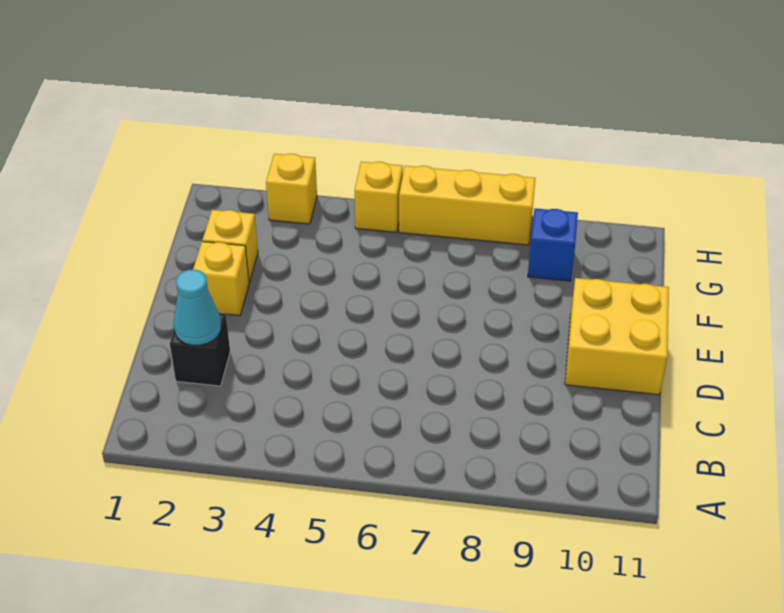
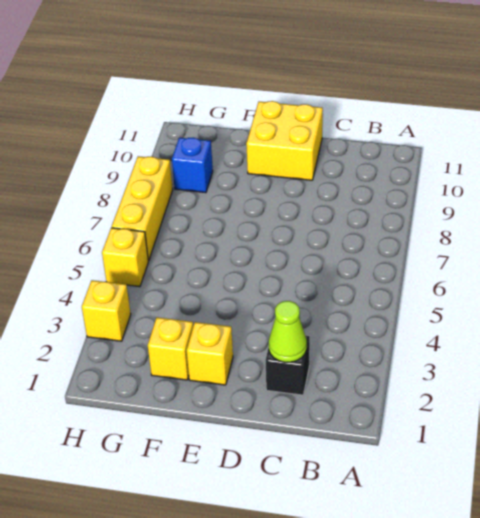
cyan cone C2 level 2 -> lime cone C2 level 2

